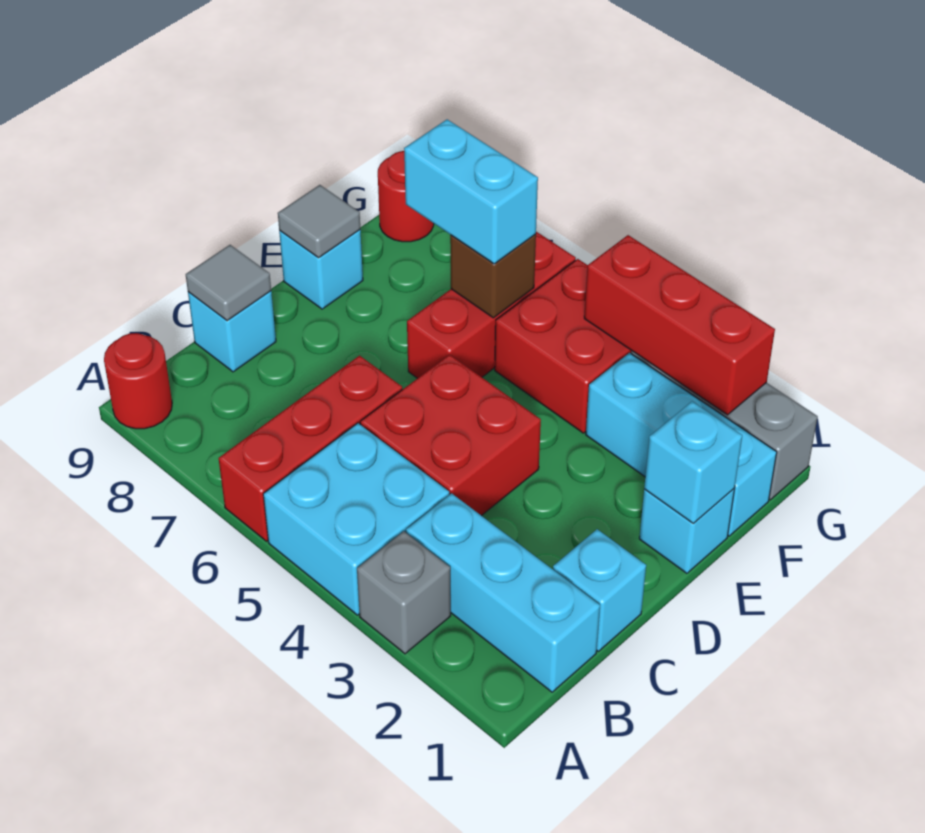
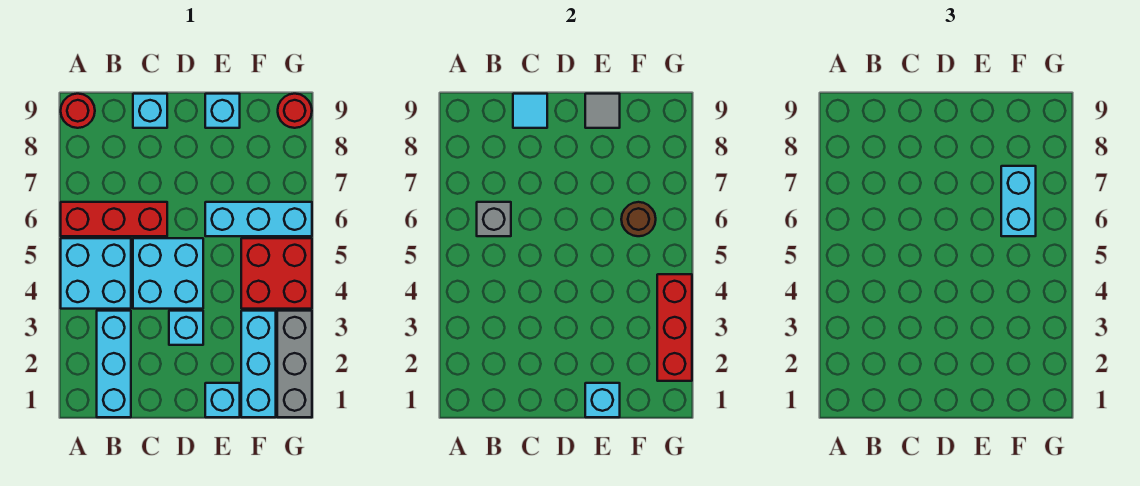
grey brick A3 level 1 -> grey brick B6 level 2
cyan brick C1 level 1 -> cyan brick D3 level 1
red brick C4:D5 level 1 -> cyan brick C4:D5 level 1
grey tile C9 level 2 -> cyan tile C9 level 2
red brick E6:G6 level 1 -> cyan brick E6:G6 level 1
brown brick F6 level 2 -> brown round brick F6 level 2

